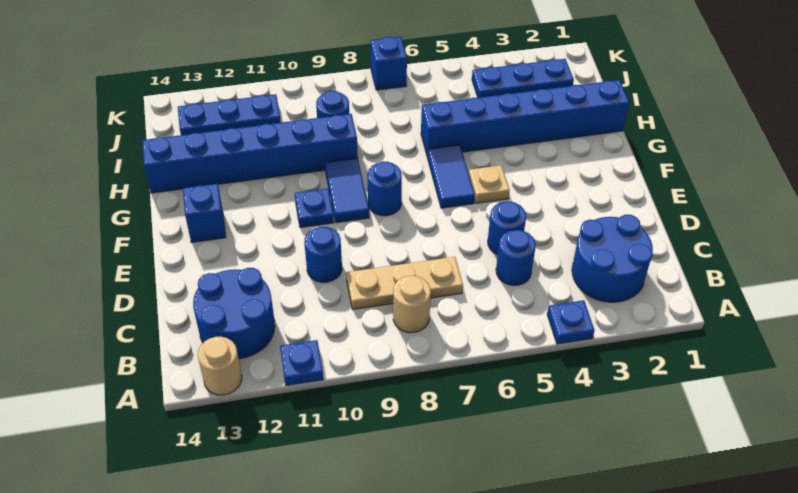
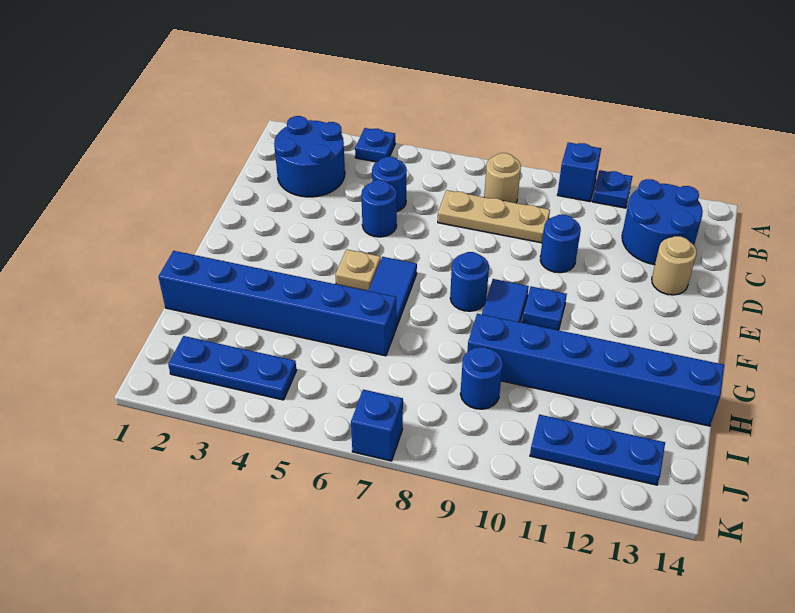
tan round brick A13 level 1 -> tan round brick D13 level 1
blue brick F13 level 1 -> blue brick A10 level 1

